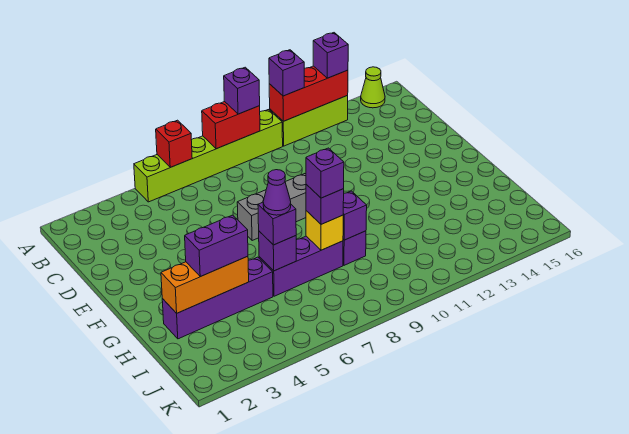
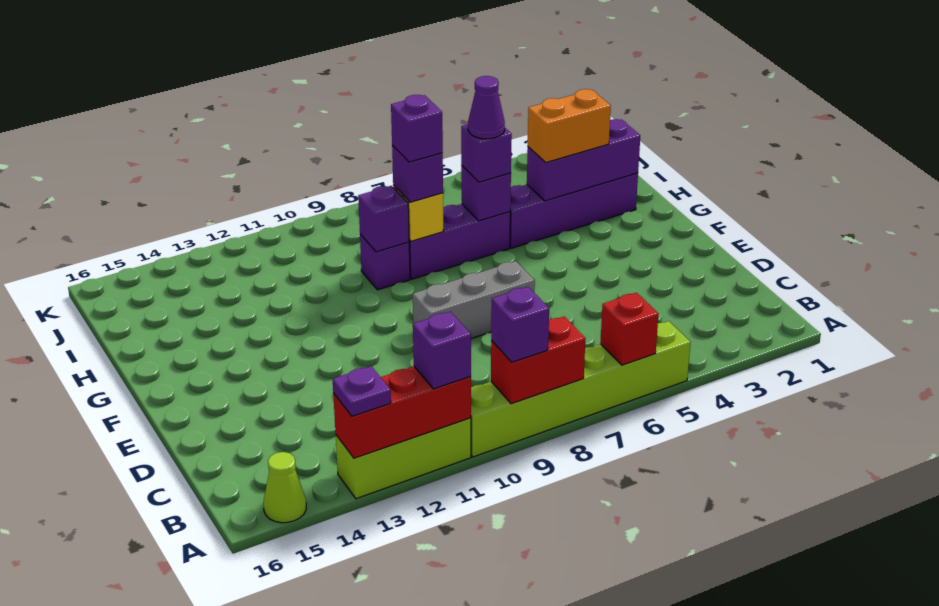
purple brick A13 level 3 -> purple plate A13 level 3
orange brick H2:H4 level 2 -> purple brick H2:H4 level 2
purple brick H3:H4 level 3 -> orange brick H3:H4 level 3

